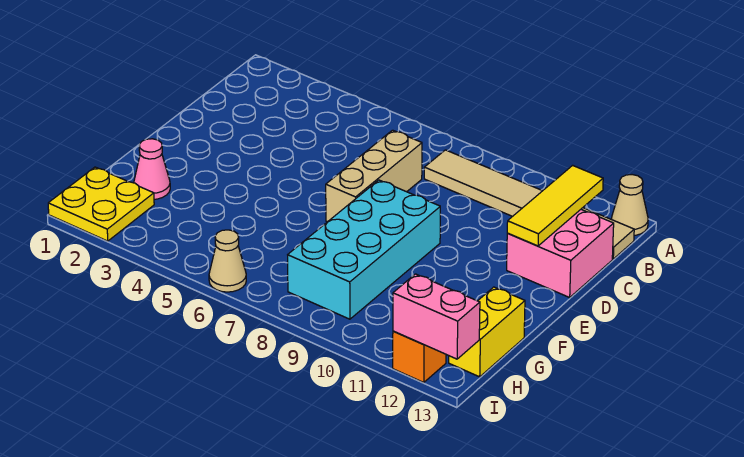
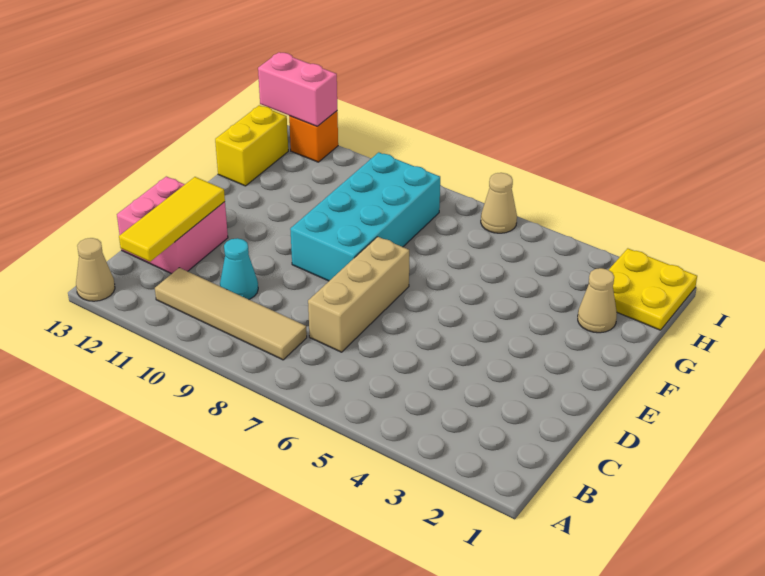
tan tile B8:B13 level 1 -> tan tile B8:B11 level 1
none -> cyan cone C10 level 1
pink cone G2 level 1 -> tan cone G2 level 1

